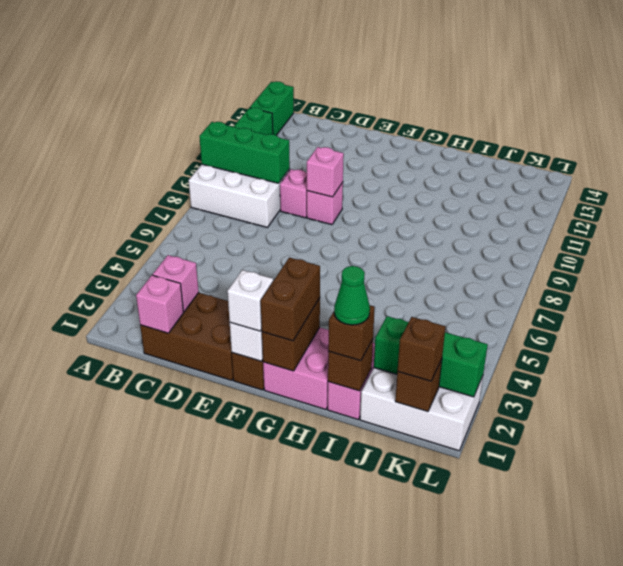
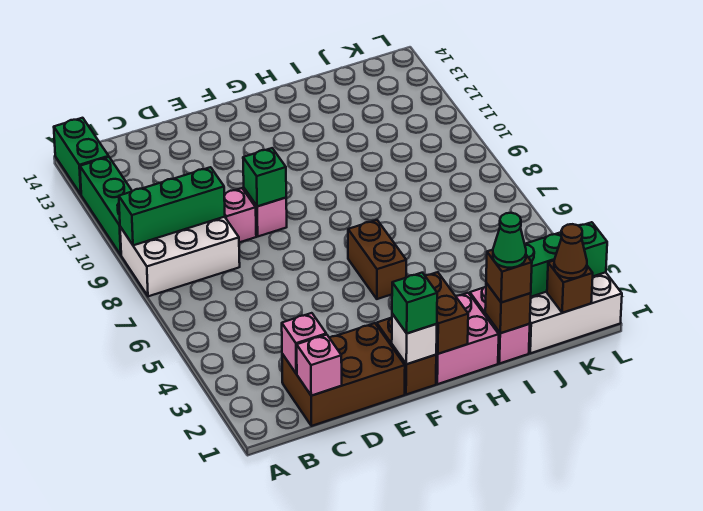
pink brick E9 level 2 -> green brick E9 level 2
white brick F1 level 3 -> green brick F1 level 3
brown brick G1:G2 level 3 -> brown brick G5:G6 level 1
brown brick K1 level 3 -> brown cone K1 level 3

